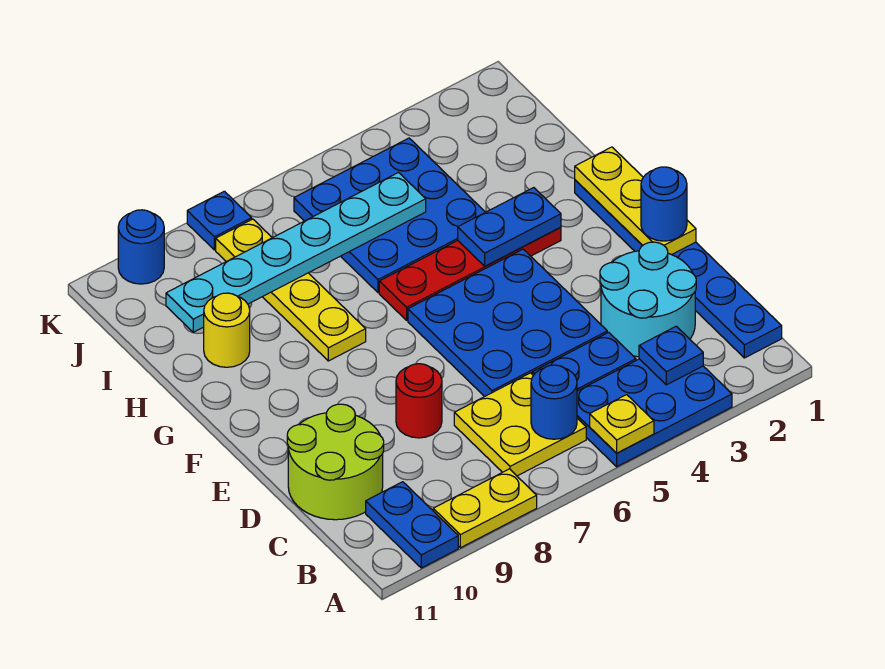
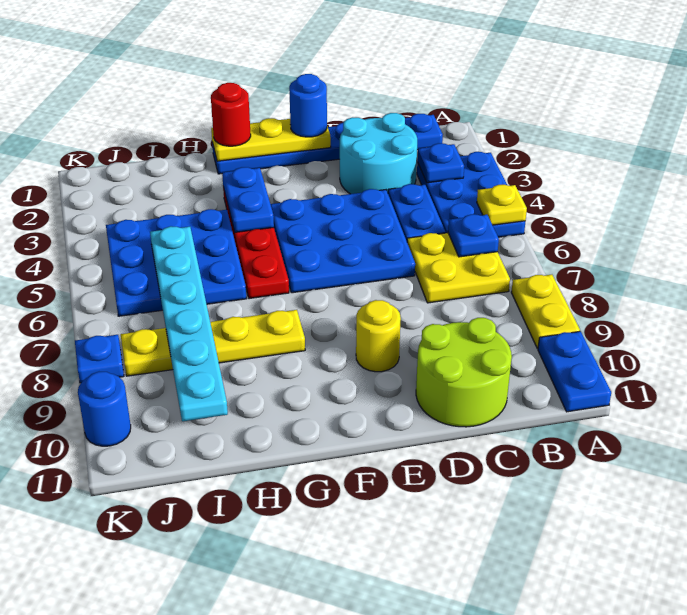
blue plate A10:B10 level 1 -> blue plate A10:A11 level 1
blue round brick B6 level 2 -> blue plate B6 level 2
red round brick D8 level 1 -> red round brick G1 level 3
yellow round brick H10 level 1 -> yellow round brick E9 level 1

